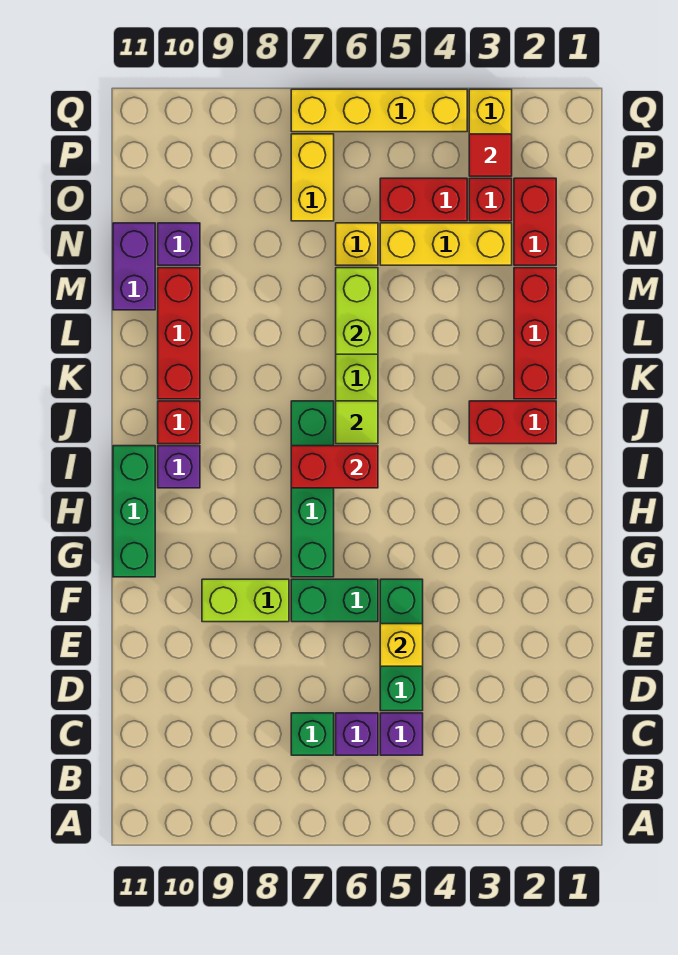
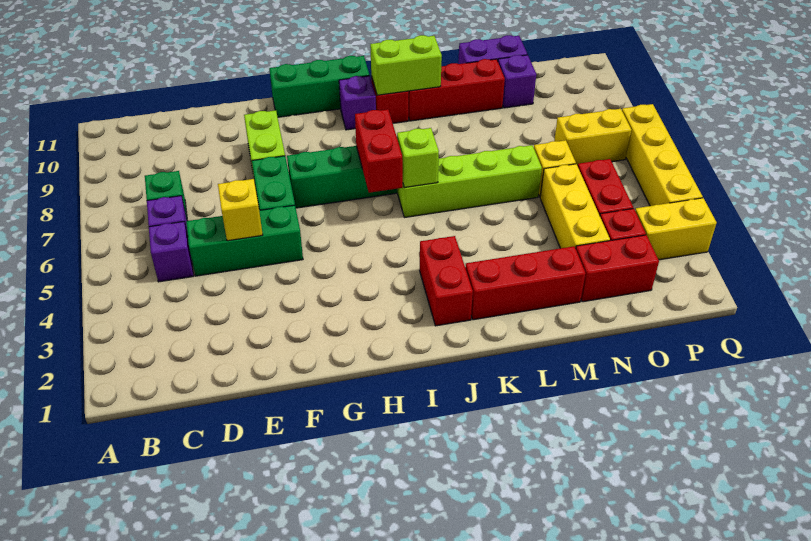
lime tile J6 level 2 -> lime brick J6 level 2
lime brick L6:M6 level 2 -> lime brick J10:K10 level 2
red tile P3 level 2 -> none

